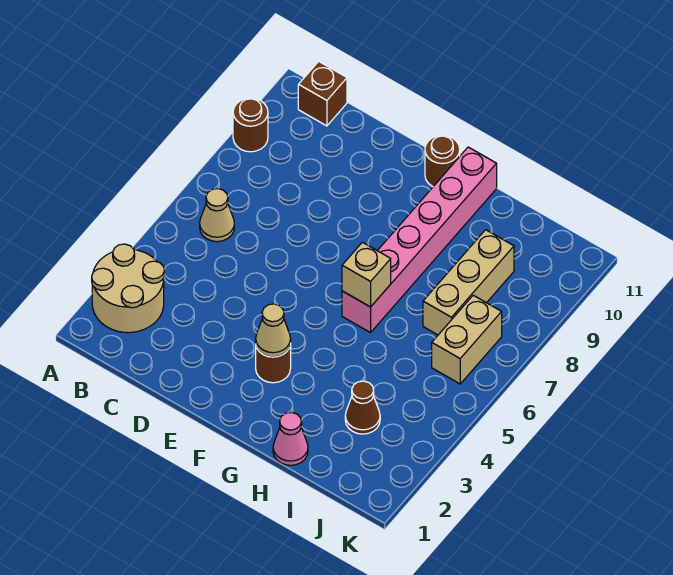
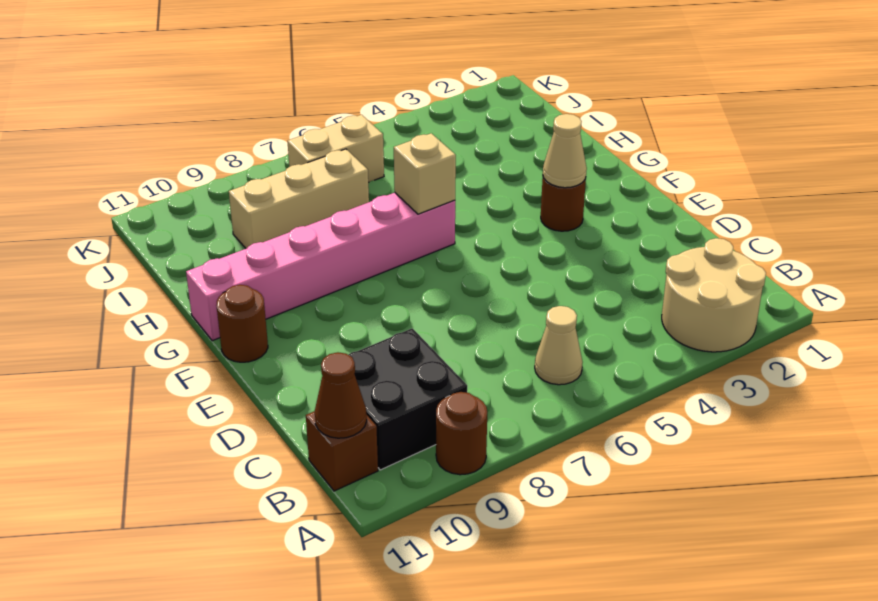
none -> black brick B9:C10 level 1
pink cone H1 level 1 -> none
brown cone I3 level 1 -> brown cone B11 level 2

